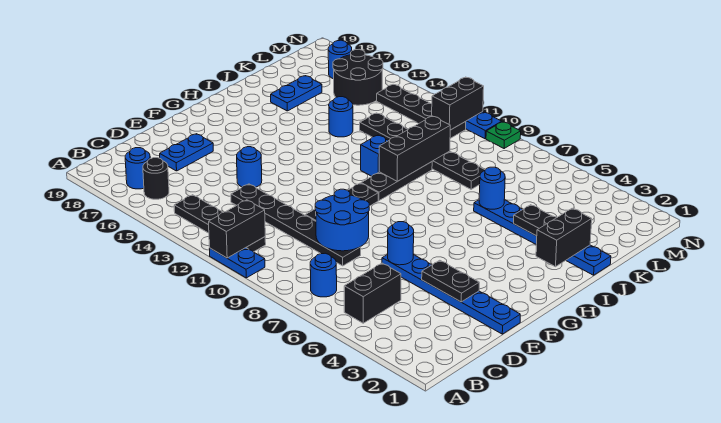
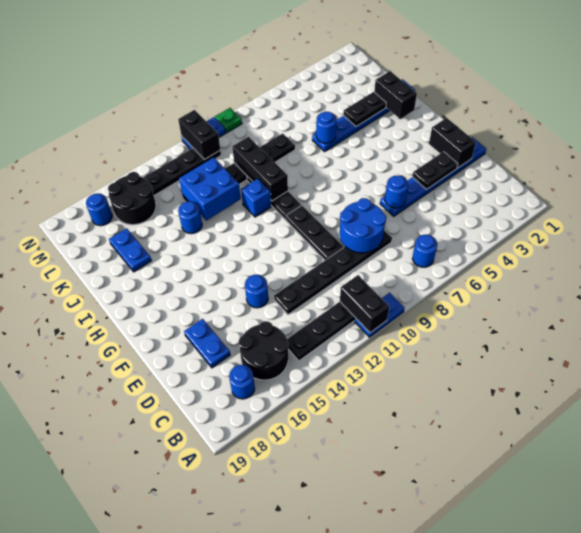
black brick B5:C5 level 1 -> black brick E2:F2 level 2
black round brick B16 level 1 -> black round brick B15:C16 level 1
none -> blue brick J12:K13 level 2

